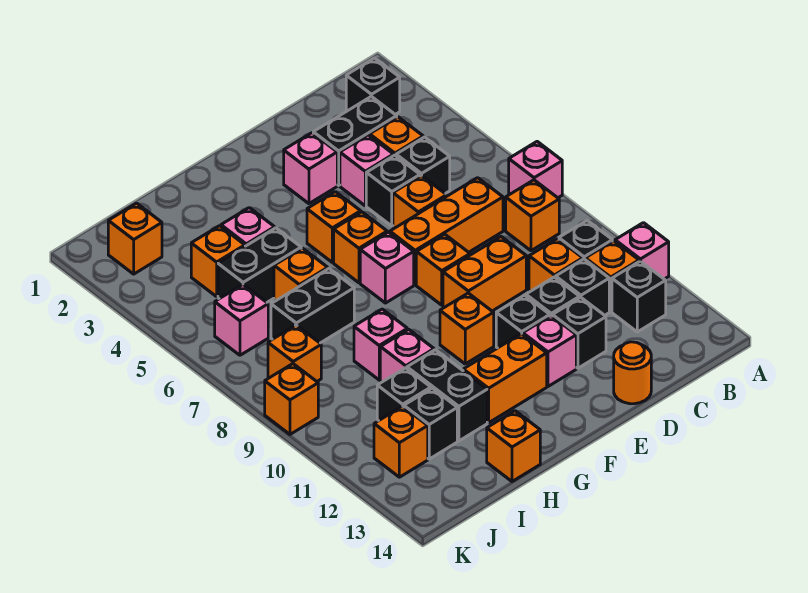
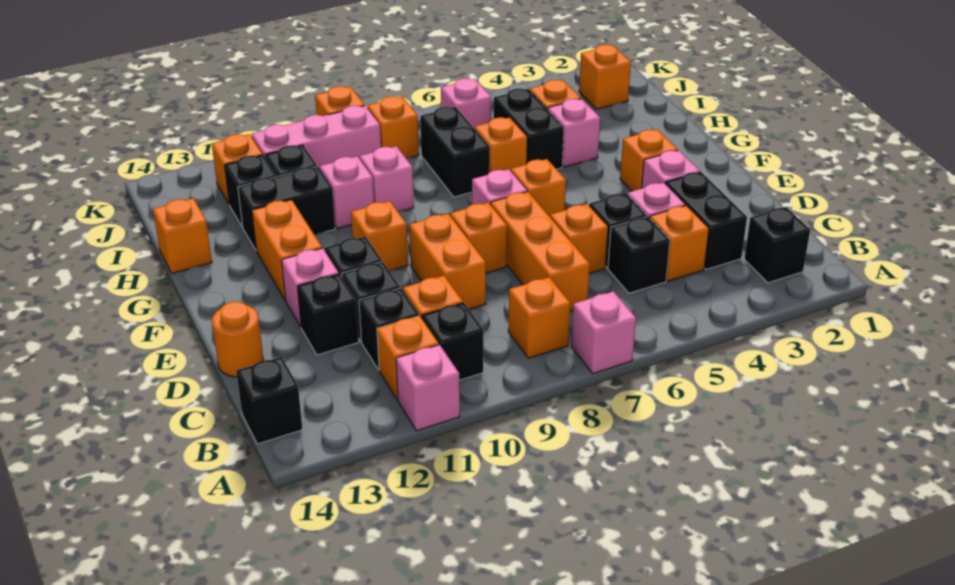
black brick B12 level 1 -> black brick B14 level 1
orange brick F5 level 1 -> orange brick F3 level 1
none -> pink brick J9:J11 level 1

